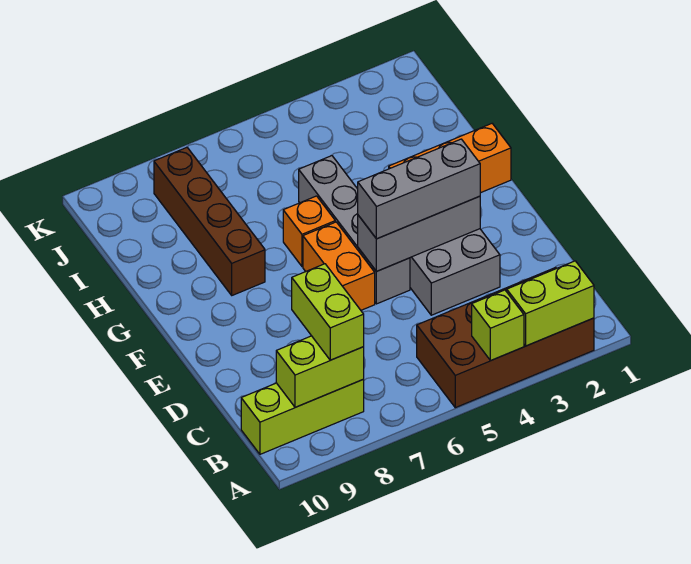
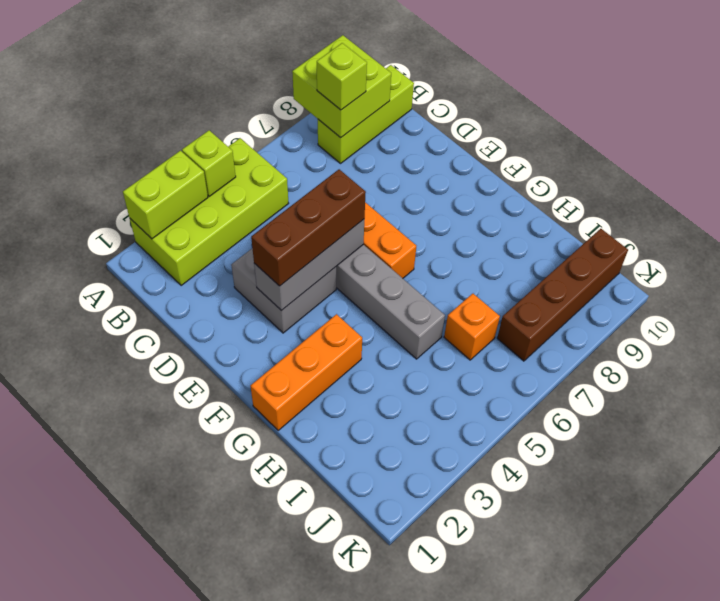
brown brick A2:B5 level 1 -> lime brick A2:B5 level 1
lime brick B8:B9 level 2 -> lime brick A8:B9 level 2
lime brick B8:C8 level 3 -> lime brick B8 level 3
grey brick E3:E5 level 3 -> brown brick E3:E5 level 3
orange brick G6 level 1 -> orange brick I6 level 1
brown brick G8:J8 level 1 -> brown brick J7:J10 level 1

